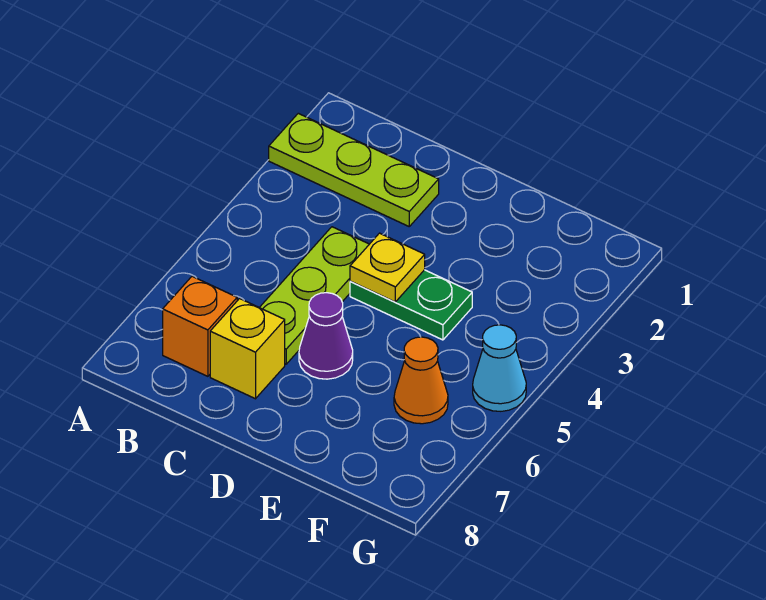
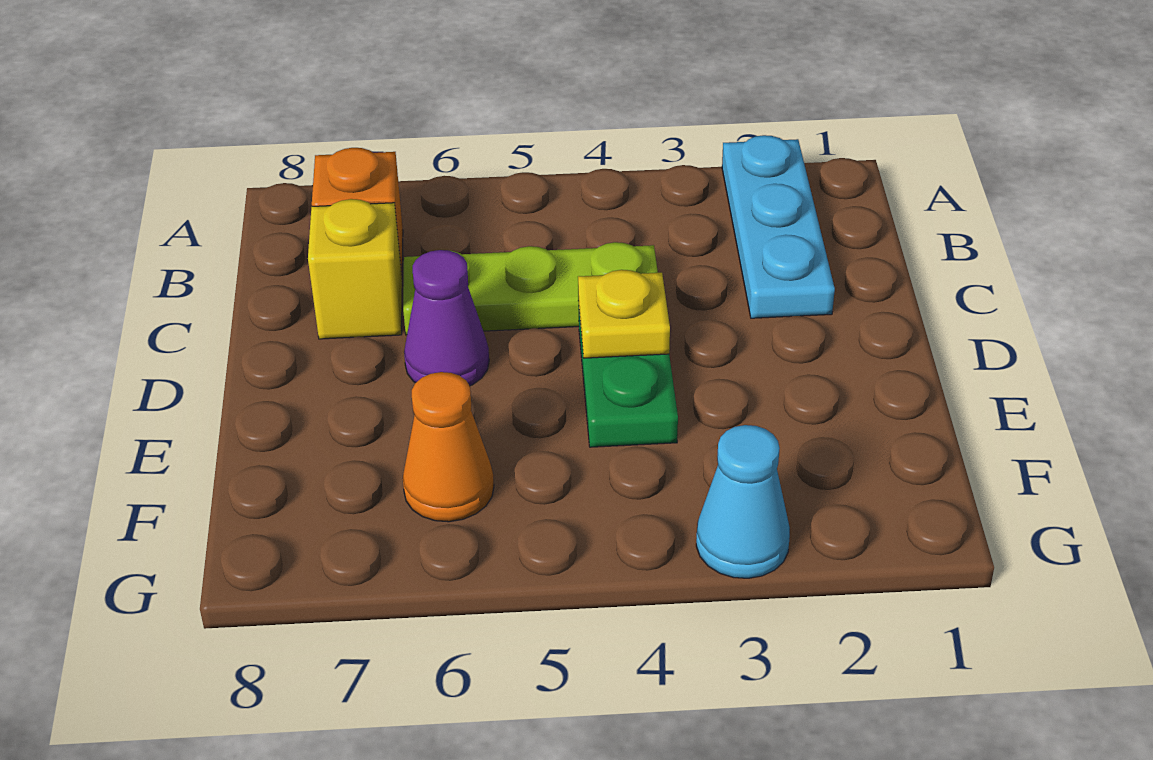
lime plate A2:C2 level 1 -> cyan plate A2:C2 level 1
cyan cone G5 level 1 -> cyan cone G3 level 1

